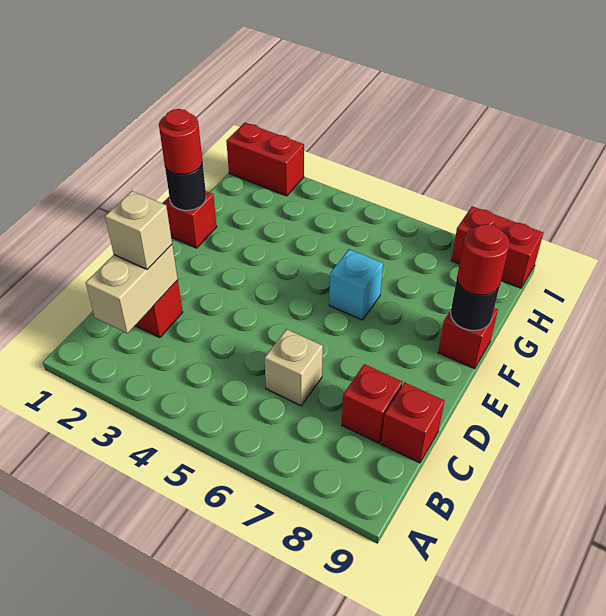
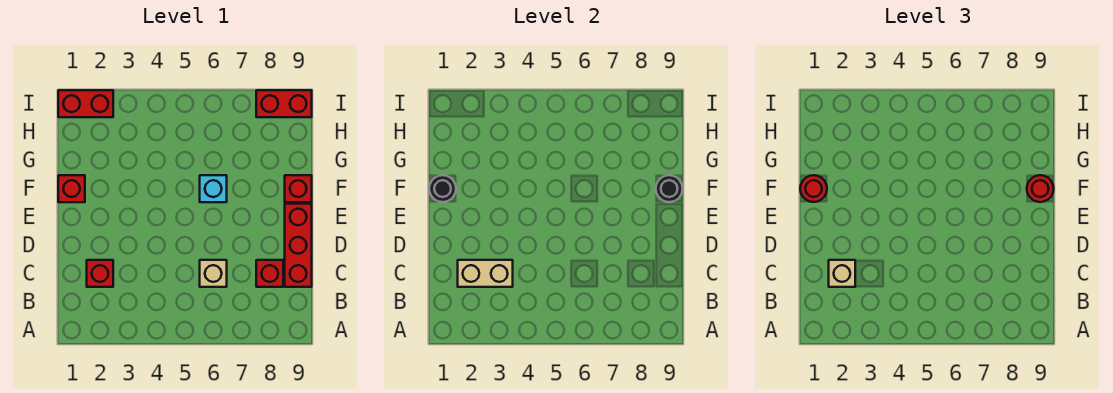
tan brick B2:C2 level 2 -> tan brick C2:C3 level 2
red brick C9 level 1 -> red brick C9:E9 level 1

